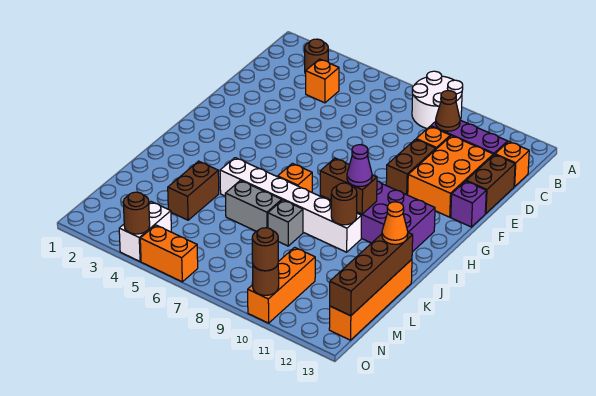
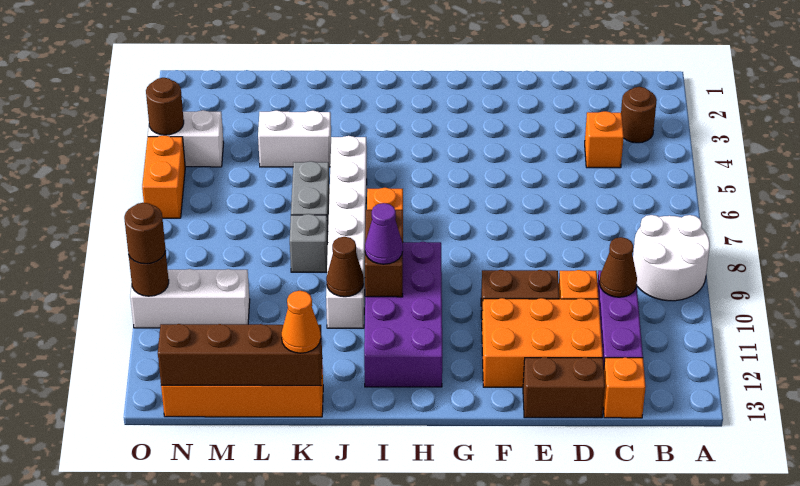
purple brick F13 level 1 -> none
brown round brick J10 level 2 -> brown cone J10 level 2
brown brick K4:L4 level 1 -> white brick K4:L4 level 1
orange brick M10:O10 level 1 -> white brick M10:O10 level 1

